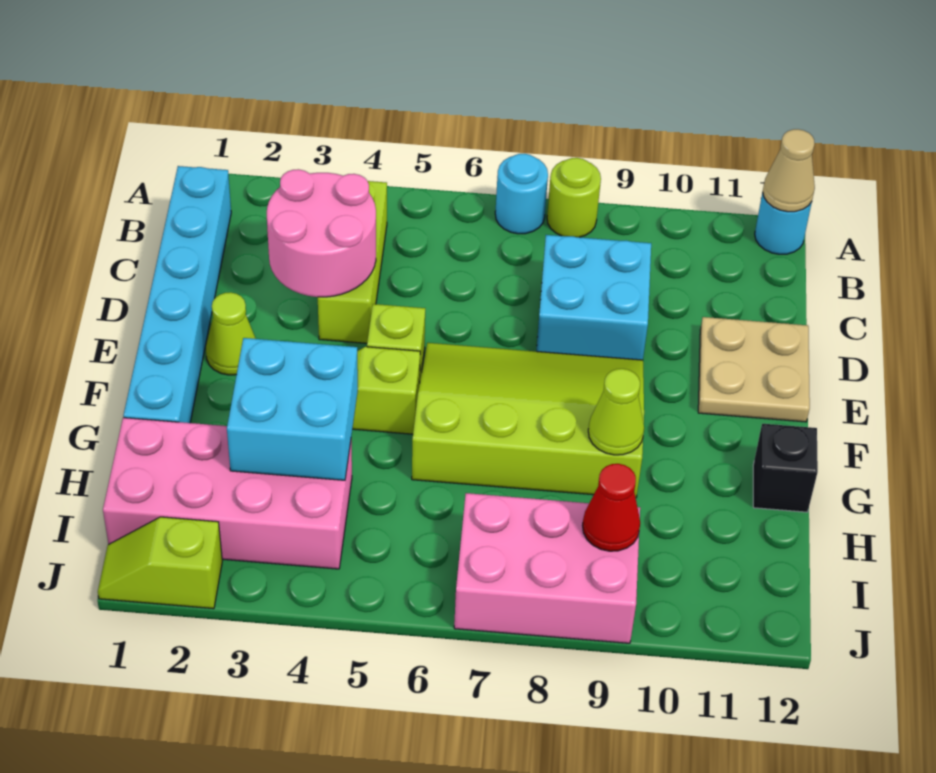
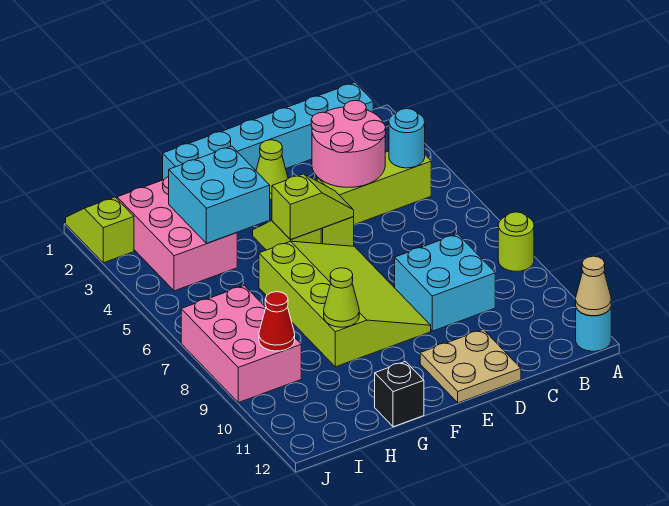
cyan round brick A7 level 1 -> cyan round brick B4 level 2
none -> lime slope E5:F5 level 2 top F
pink brick H1:I4 level 1 -> pink brick H2:I4 level 1

